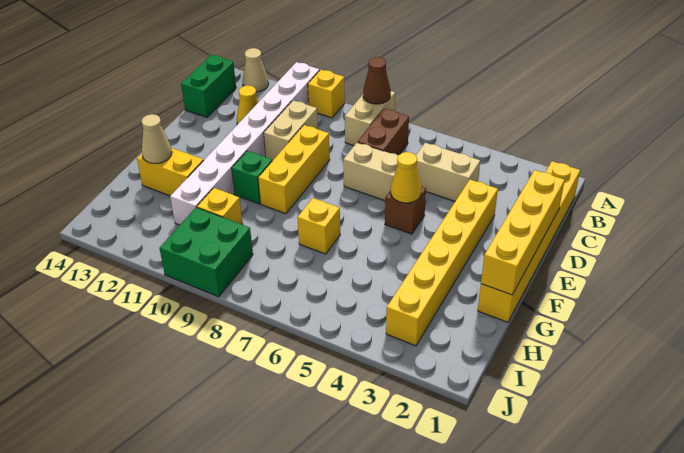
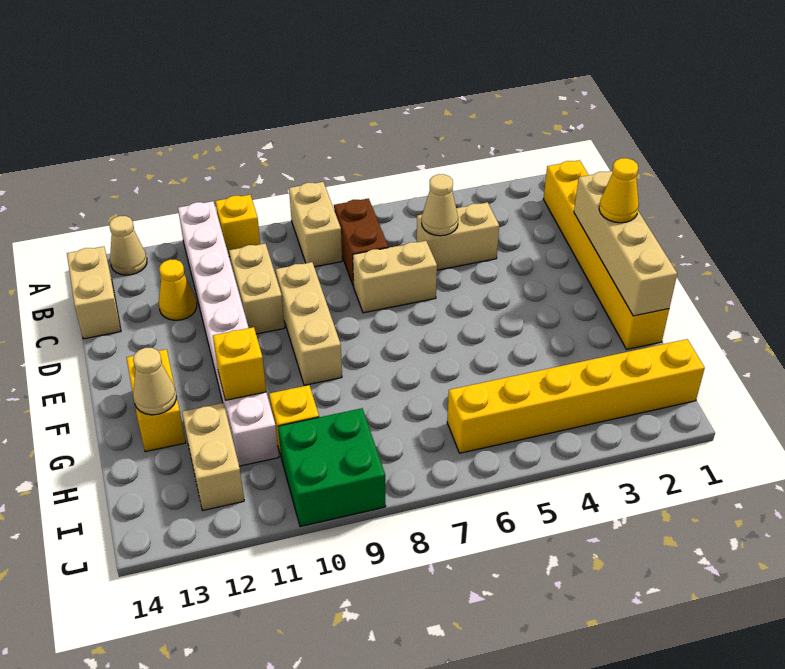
brown cone A8 level 2 -> none
green brick B14:C14 level 1 -> tan brick B14:C14 level 1
none -> tan cone C5 level 2
yellow brick D1:G1 level 2 -> tan brick D1:G1 level 2
yellow brick D3:I3 level 1 -> yellow brick I1:I6 level 1
yellow brick D9:F9 level 1 -> tan brick D9:F9 level 1
brown brick E5 level 1 -> none
yellow cone E5 level 2 -> yellow cone E1 level 3
green brick F10 level 1 -> none
yellow brick G7 level 1 -> yellow brick G11 level 2
yellow brick G12:G13 level 1 -> yellow brick F13:G13 level 1
none -> tan brick H12:I12 level 1

